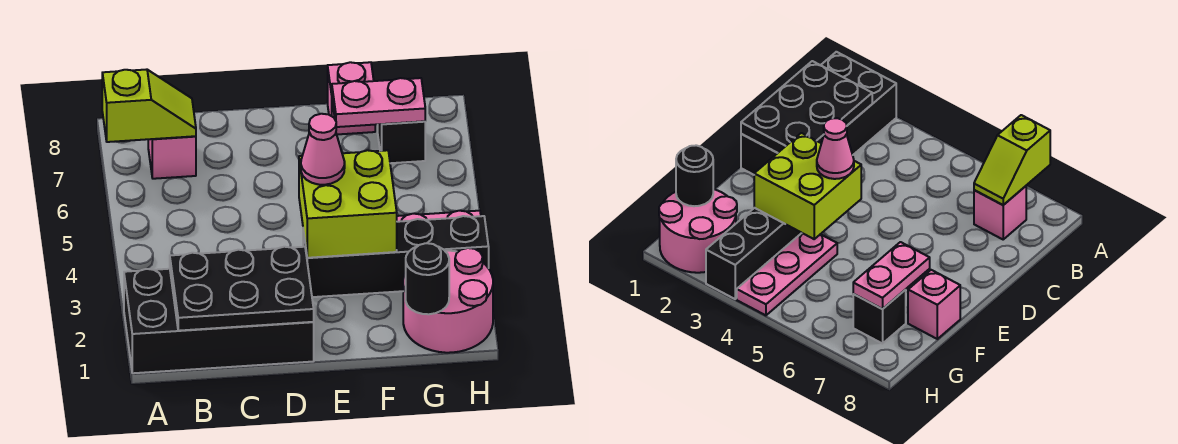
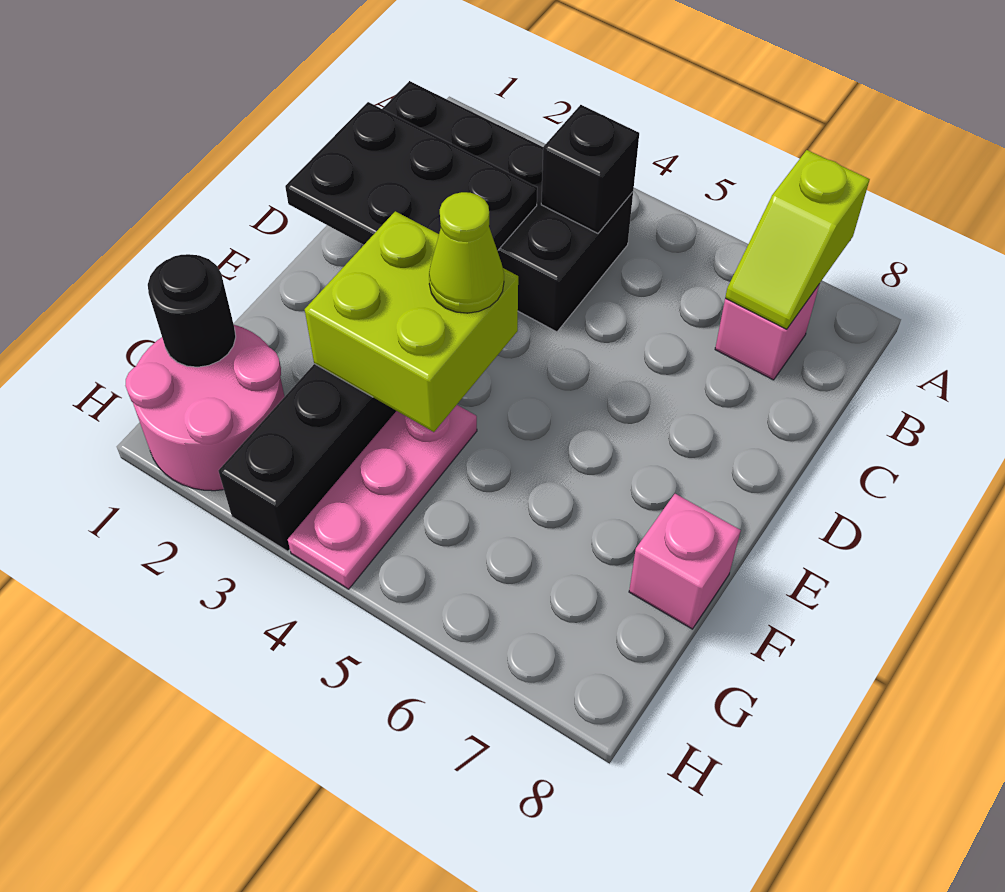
black brick A1:D2 level 1 -> black brick B1:C4 level 1
black plate B1:D2 level 2 -> black plate C1:D3 level 2
pink cone E4 level 3 -> lime cone E4 level 3
pink plate F7:G7 level 2 -> none
black brick G7 level 1 -> black brick B4 level 2

